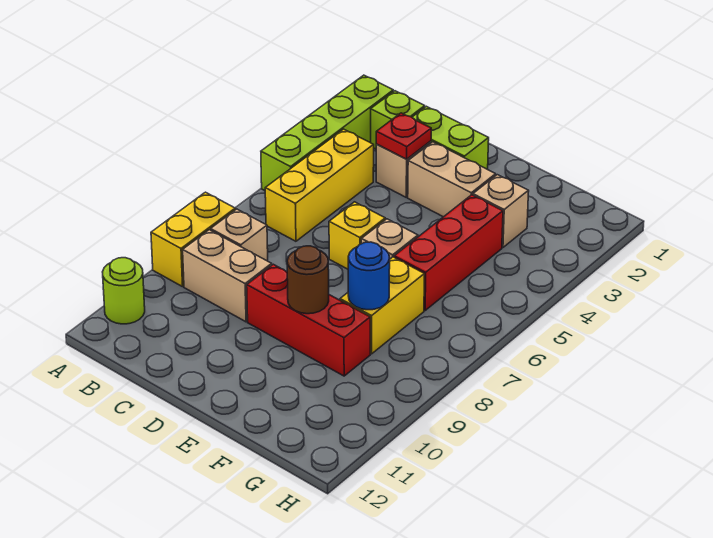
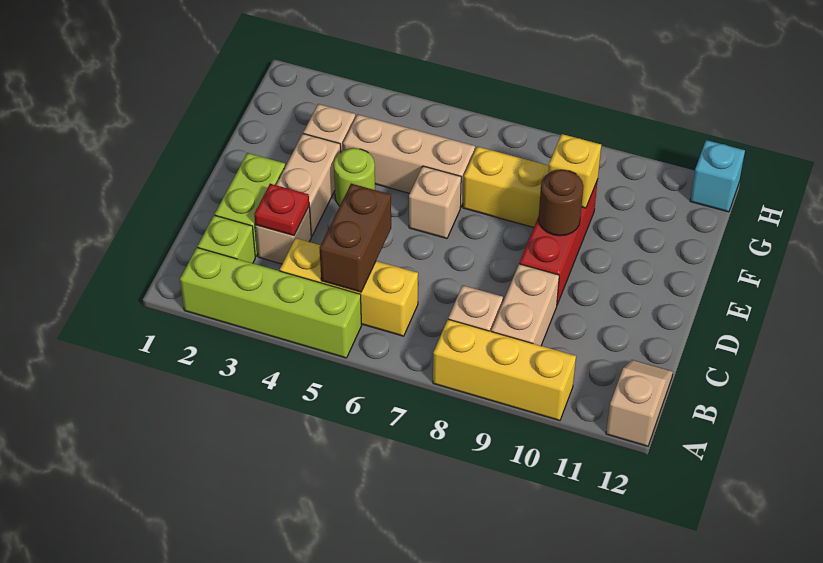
yellow brick A8:A9 level 1 -> yellow brick A8:A10 level 1
lime round brick A11 level 1 -> lime round brick E4 level 1
none -> tan slope A12:B12 level 1 top A
none -> brown brick B5:C5 level 2
yellow brick D6 level 1 -> yellow brick F9 level 2
red brick F4:F6 level 1 -> tan brick F4:F6 level 1
blue round brick F8 level 2 -> none
none -> cyan brick H12 level 1

